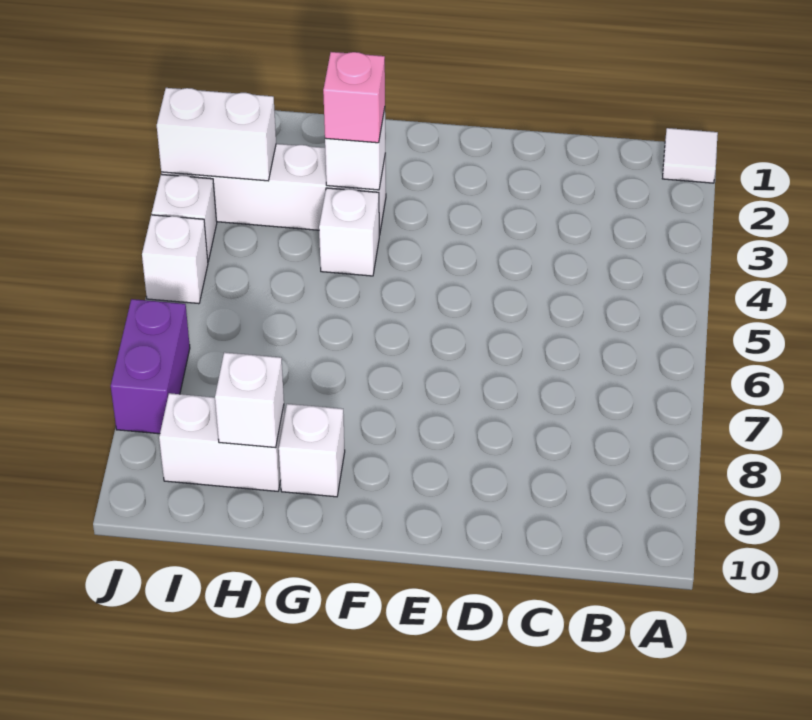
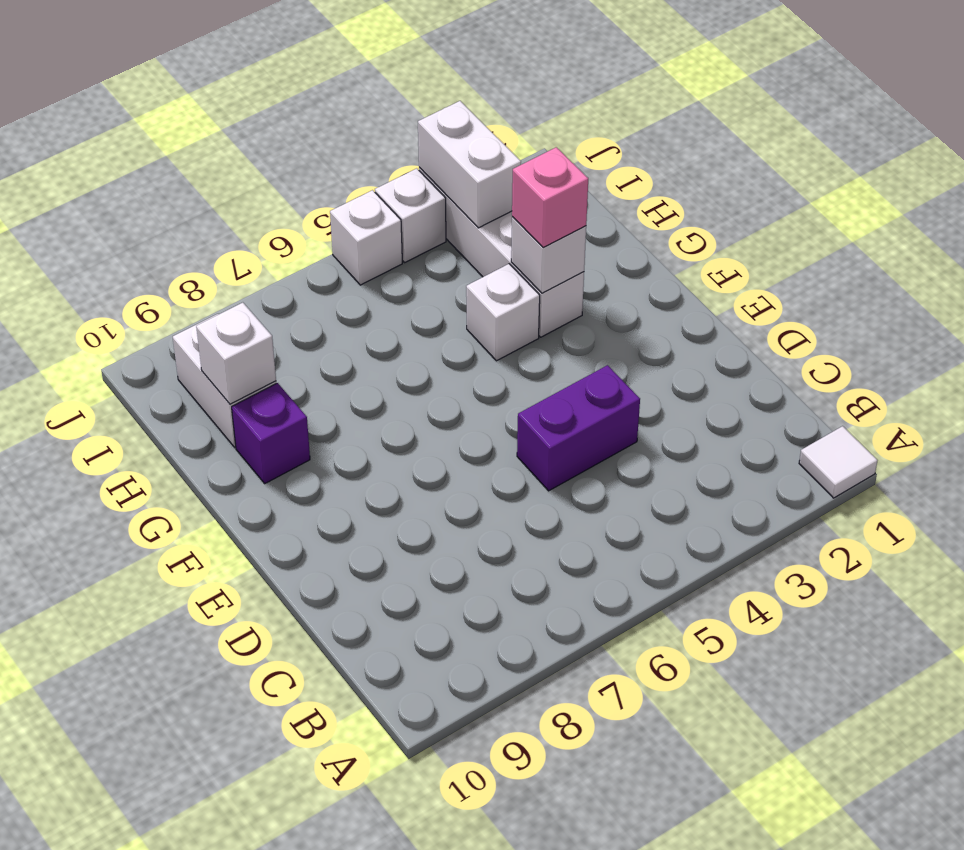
white brick G9 level 1 -> purple brick G9 level 1
purple brick J7:J8 level 1 -> purple brick D4:D5 level 1

